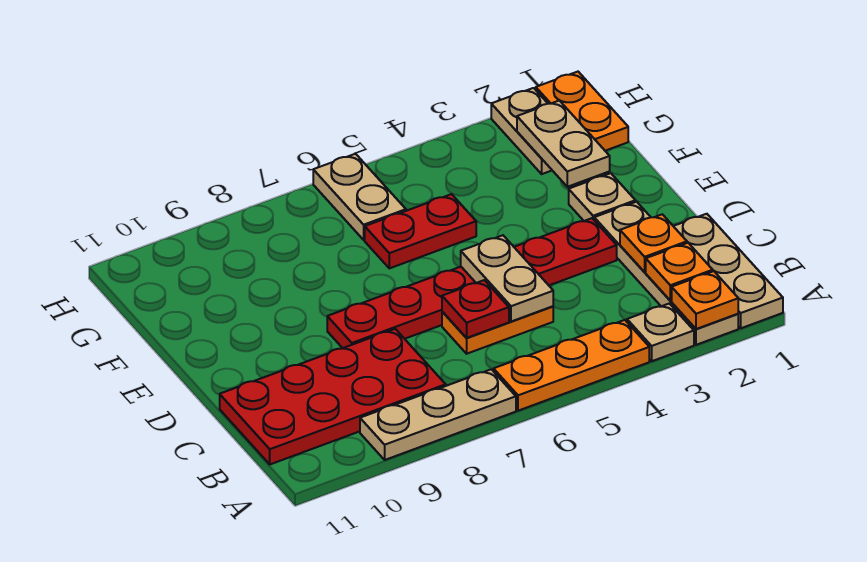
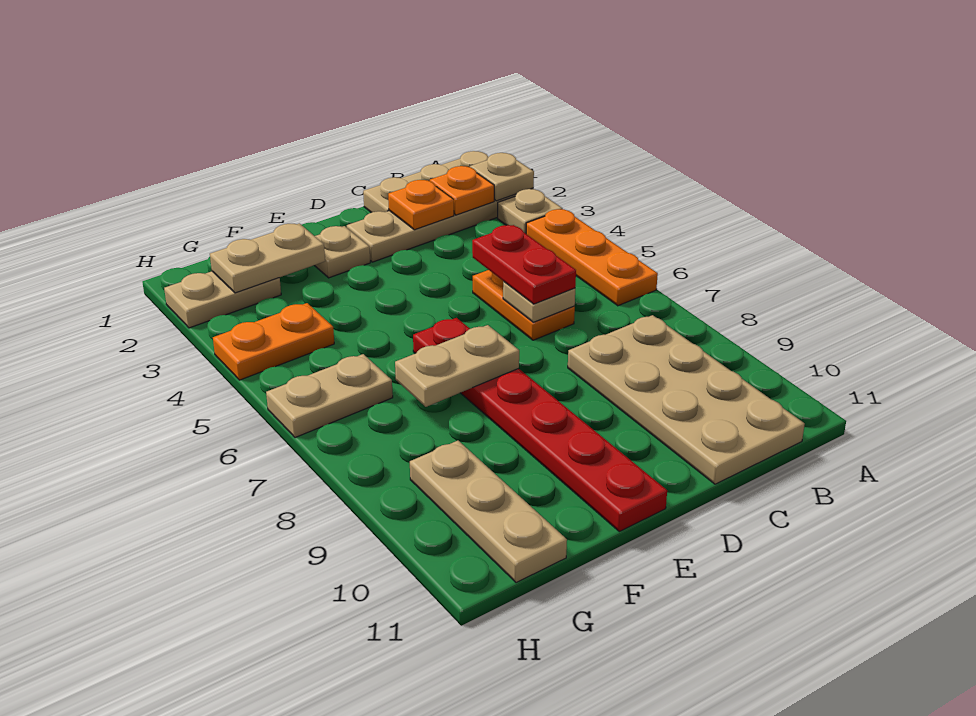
orange plate A2 level 2 -> tan plate A2 level 2
tan plate A7:A9 level 1 -> tan plate G9:G11 level 1
red plate B8:C11 level 1 -> tan plate B8:C11 level 1
tan plate C5:D5 level 2 -> tan plate E7:F7 level 2
red plate C6 level 2 -> tan plate C6 level 2
red plate D3:D8 level 1 -> red plate E6:E11 level 1
red plate F5:F6 level 1 -> red plate C5:C6 level 3
orange plate G1:H1 level 1 -> orange plate G4:H4 level 1

